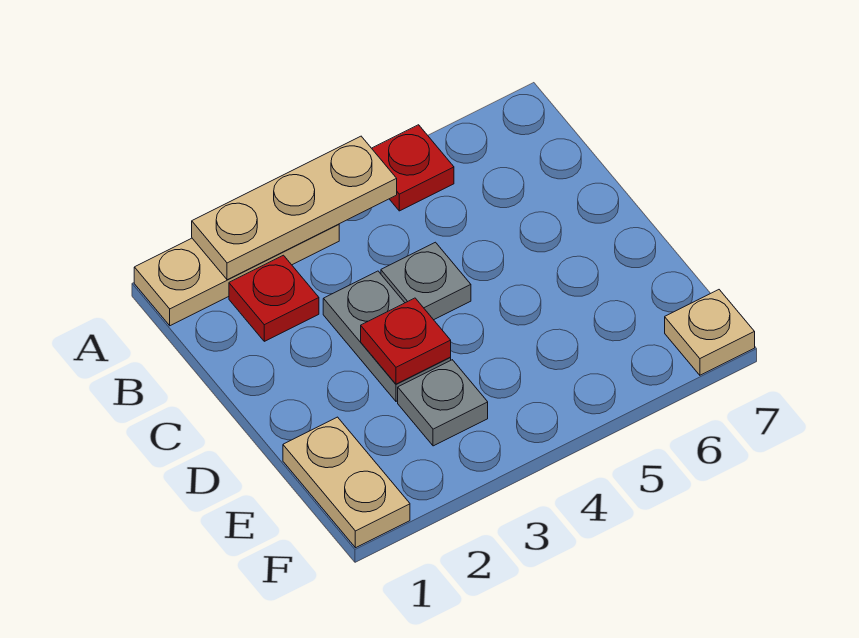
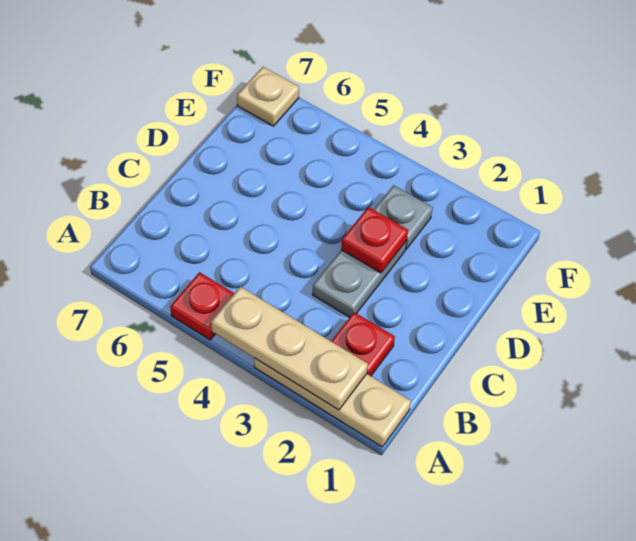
grey plate C4 level 1 -> none
tan plate E1:F1 level 1 -> none

